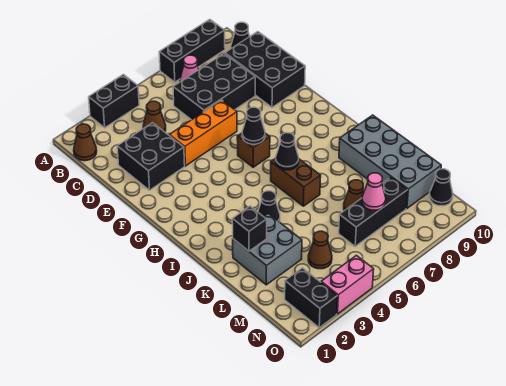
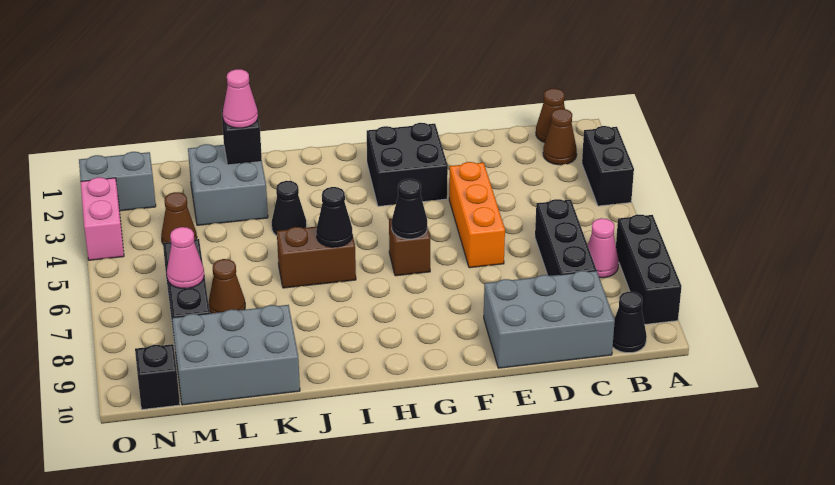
brown cone C4 level 1 -> brown cone B2 level 1
black brick C6:D8 level 1 -> black brick C6:C8 level 1
black brick C9:E10 level 1 -> grey brick C9:E10 level 1
black brick D2:E3 level 1 -> black brick F2:G3 level 1
grey brick J9:M10 level 1 -> grey brick K9:M10 level 1
none -> pink cone K2 level 3
black brick N2:O2 level 1 -> grey brick N2:O2 level 1
black cone N10 level 1 -> black brick N10 level 1

